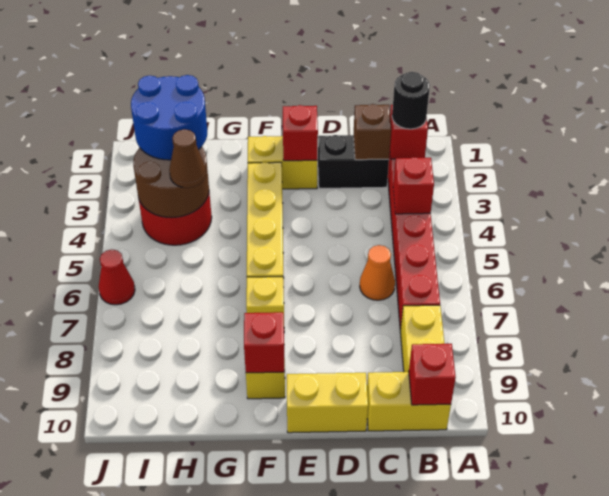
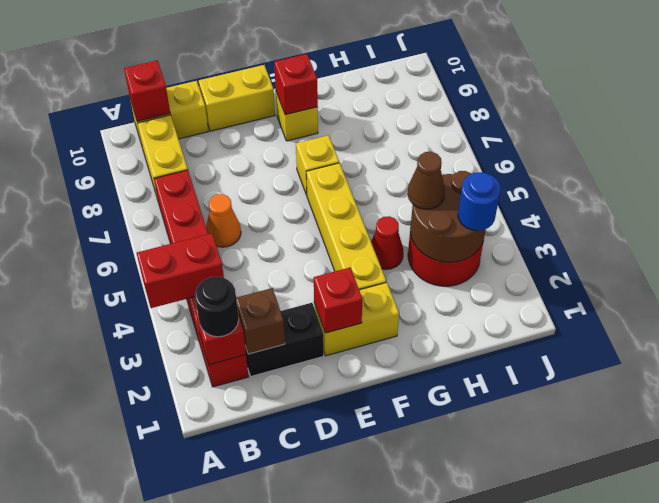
red brick B4 level 2 -> red brick A4:B4 level 2
blue round brick H2:I3 level 3 -> blue round brick I3 level 3
red cone J6 level 1 -> red cone G4 level 1

